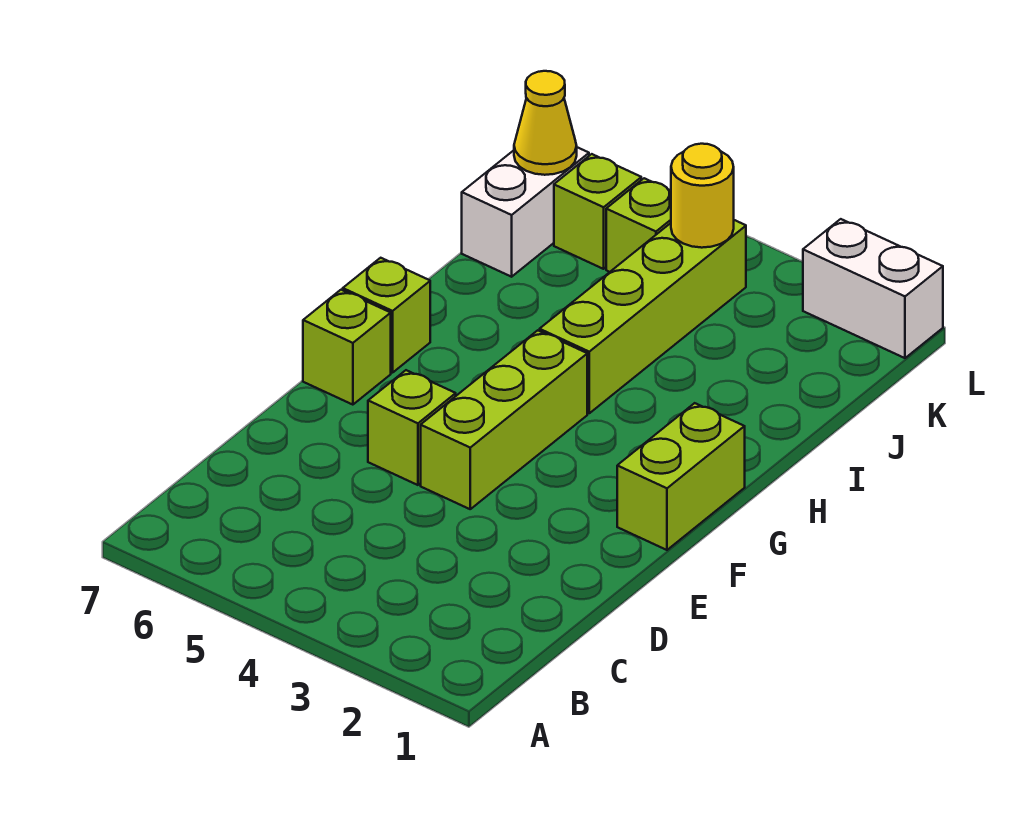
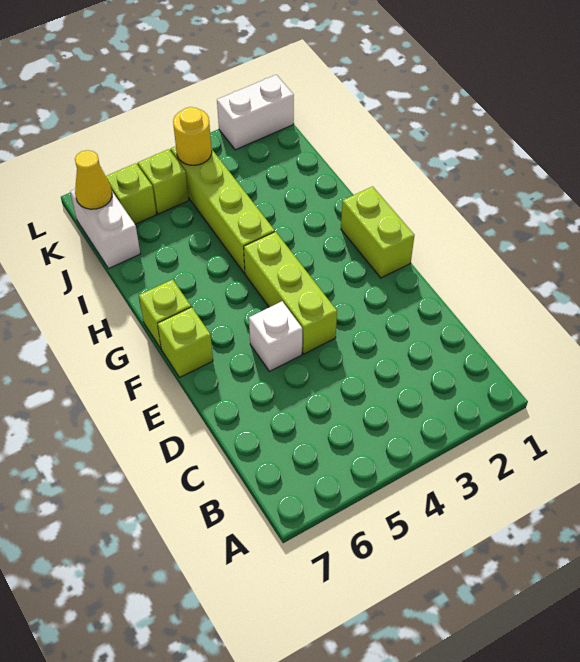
lime brick E5 level 1 -> white brick E5 level 1

